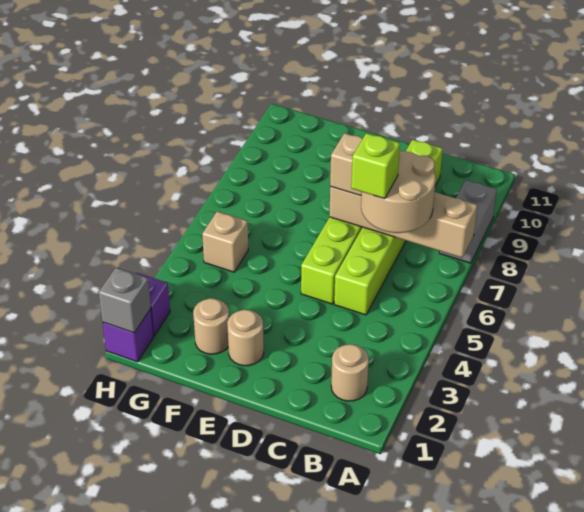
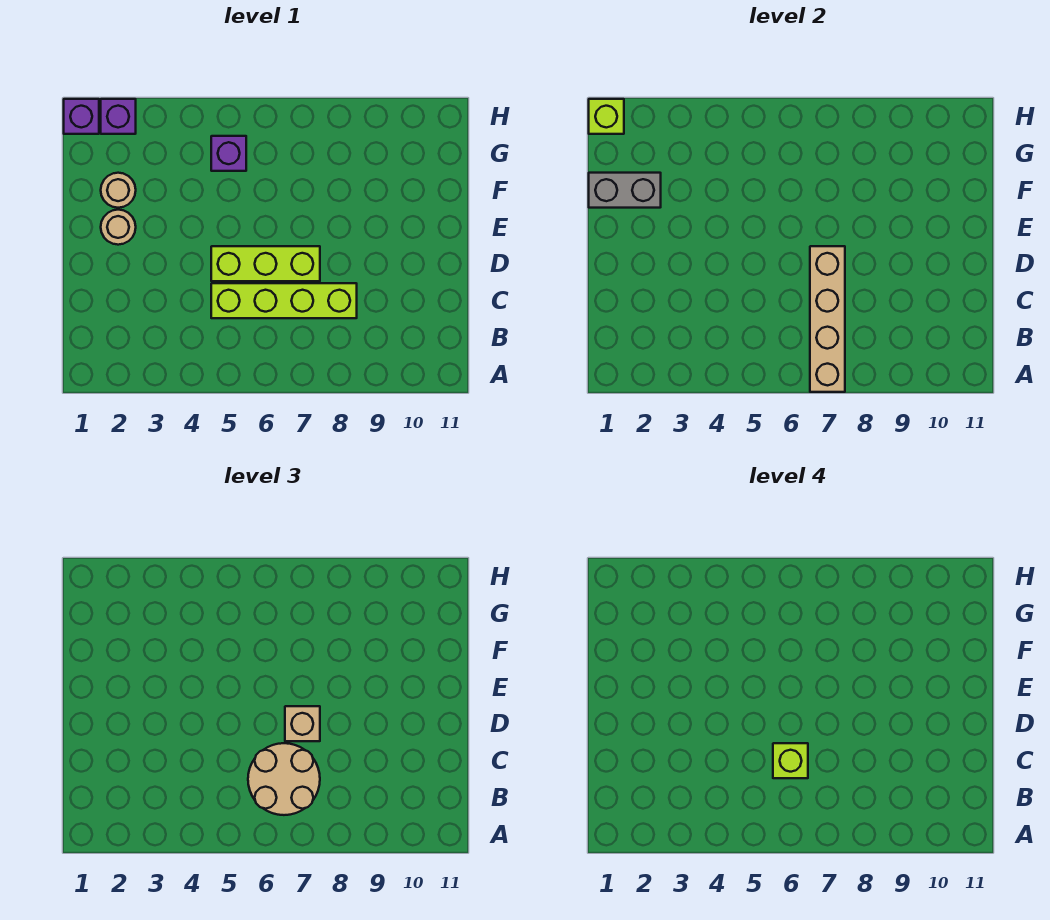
grey brick A8:A9 level 1 -> grey brick F1:F2 level 2
tan round brick B2 level 1 -> none
lime brick C5:C10 level 1 -> lime brick C5:C8 level 1
tan brick G5 level 1 -> purple brick G5 level 1
grey brick H1 level 2 -> lime brick H1 level 2

